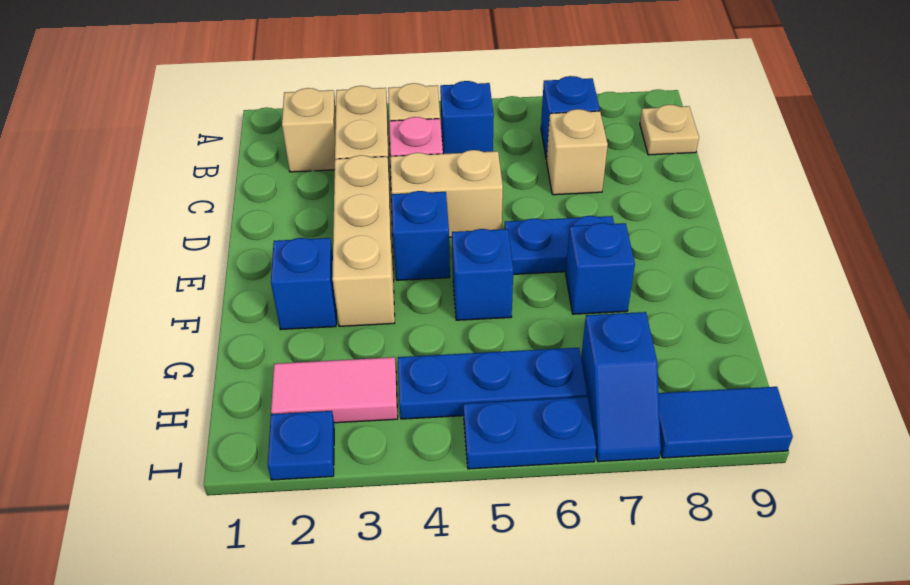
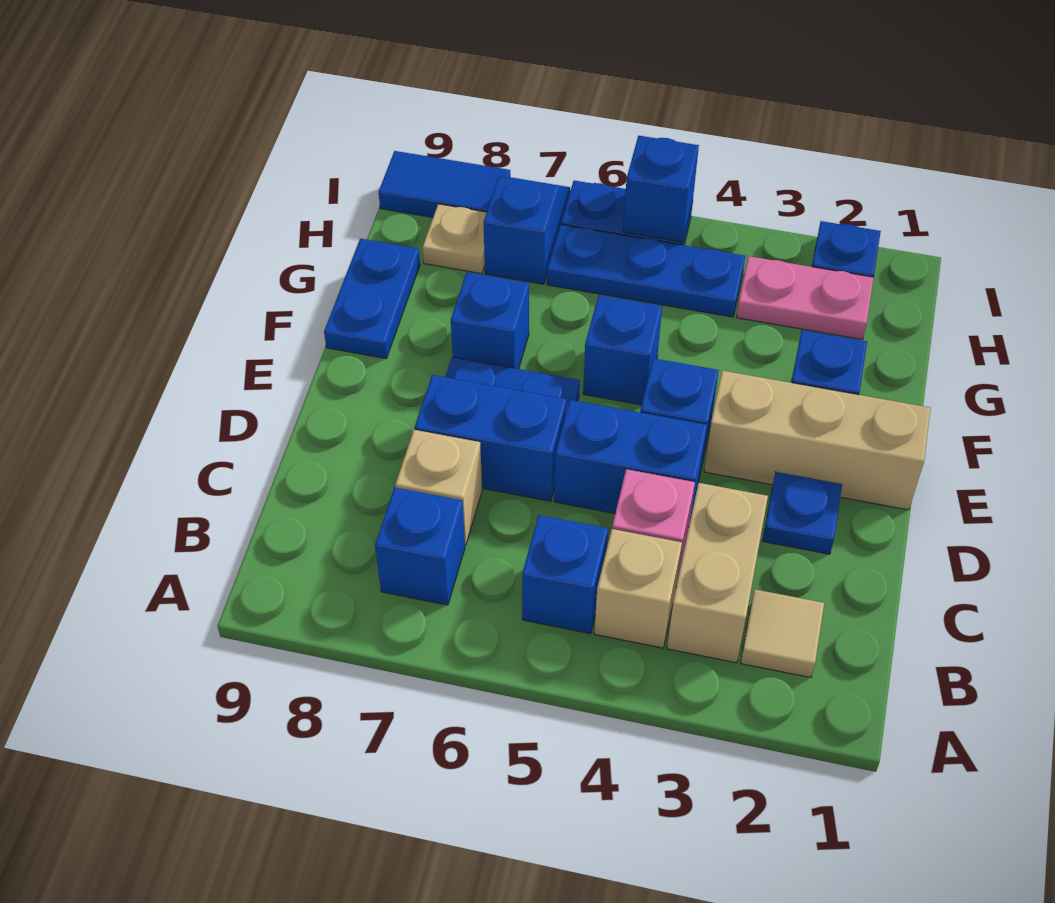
tan brick B2 level 1 -> tan tile B2 level 1
tan plate B9 level 1 -> tan plate H8 level 1
none -> blue plate D2 level 1
tan brick D3:F3 level 1 -> tan brick E1:E3 level 1
tan brick D4:D5 level 1 -> blue brick D4:D5 level 1
none -> blue brick D6:D7 level 1
none -> blue plate F9:G9 level 1
pink tile H2:H3 level 1 -> pink plate H2:H3 level 1
none -> blue brick I5 level 2

